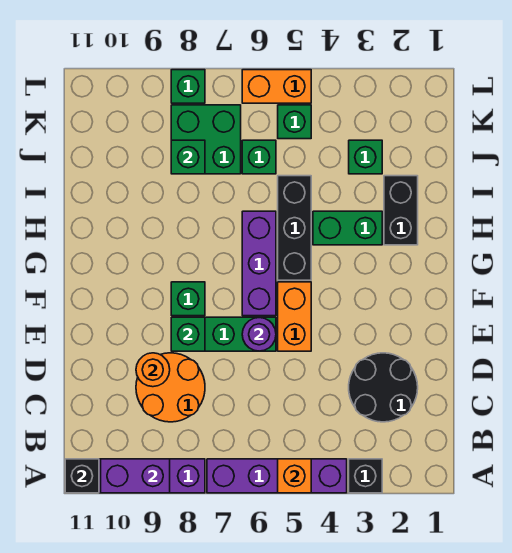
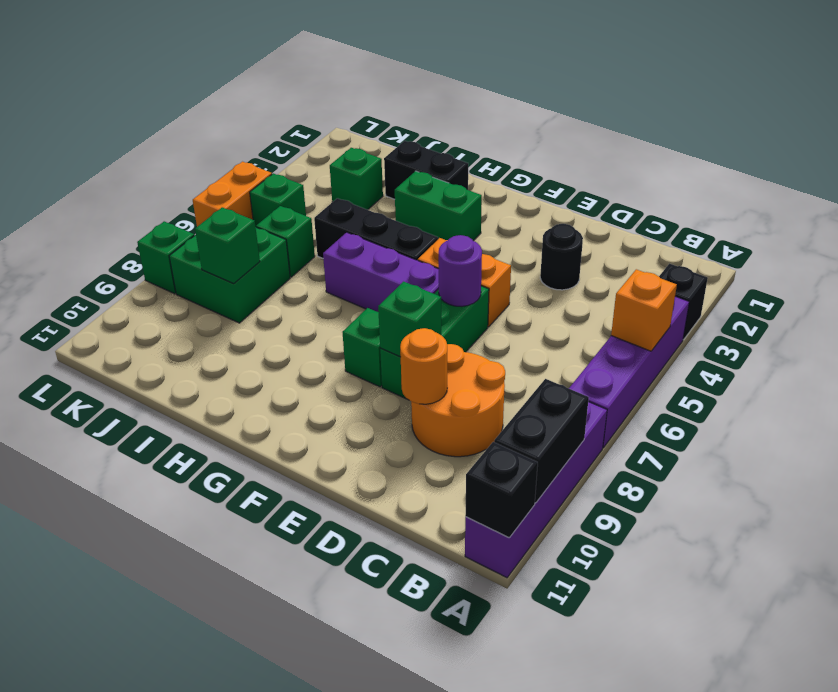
purple brick A9:A10 level 2 -> black brick A9:A10 level 2
black round brick C2:D3 level 1 -> black round brick D3 level 1
green brick H3:H4 level 1 -> green brick G3:H3 level 1

